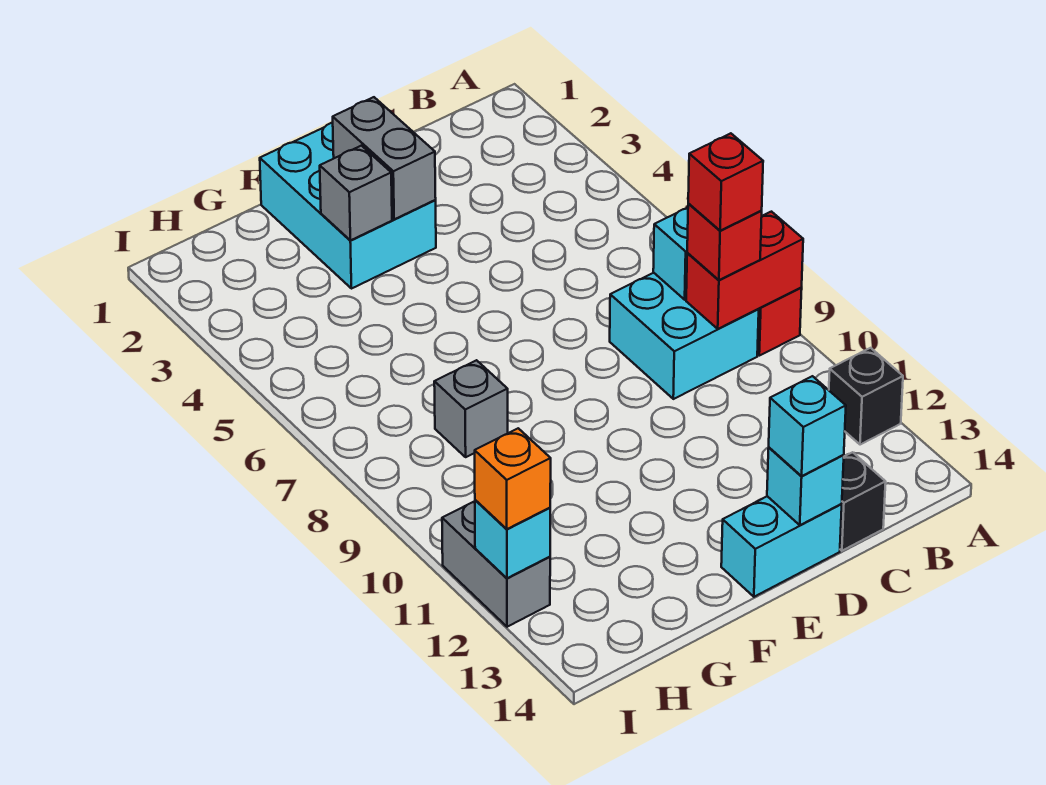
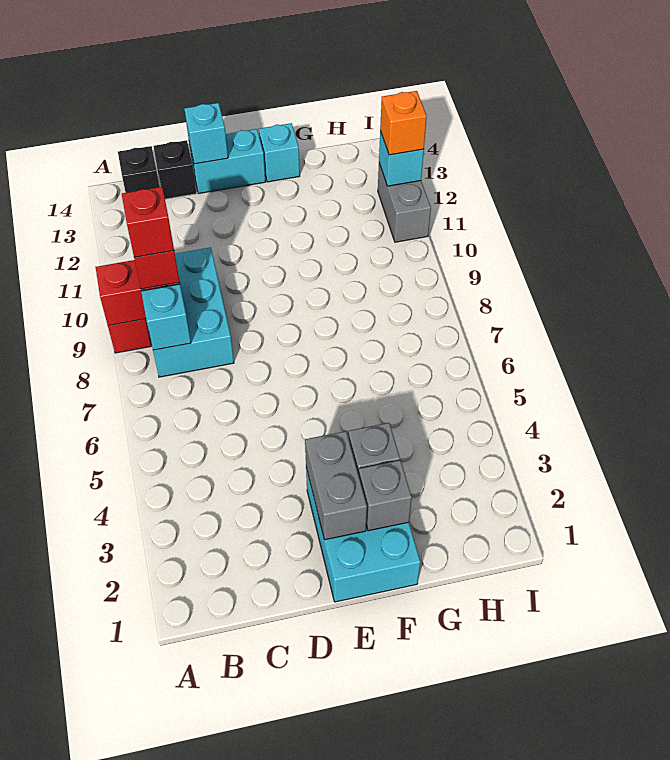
black brick A12 level 1 -> black brick B14 level 1
cyan brick B8:C9 level 1 -> cyan brick B8:C10 level 1
cyan brick D14 level 3 -> cyan brick F14 level 1
grey brick G8 level 1 -> grey brick F2 level 2

